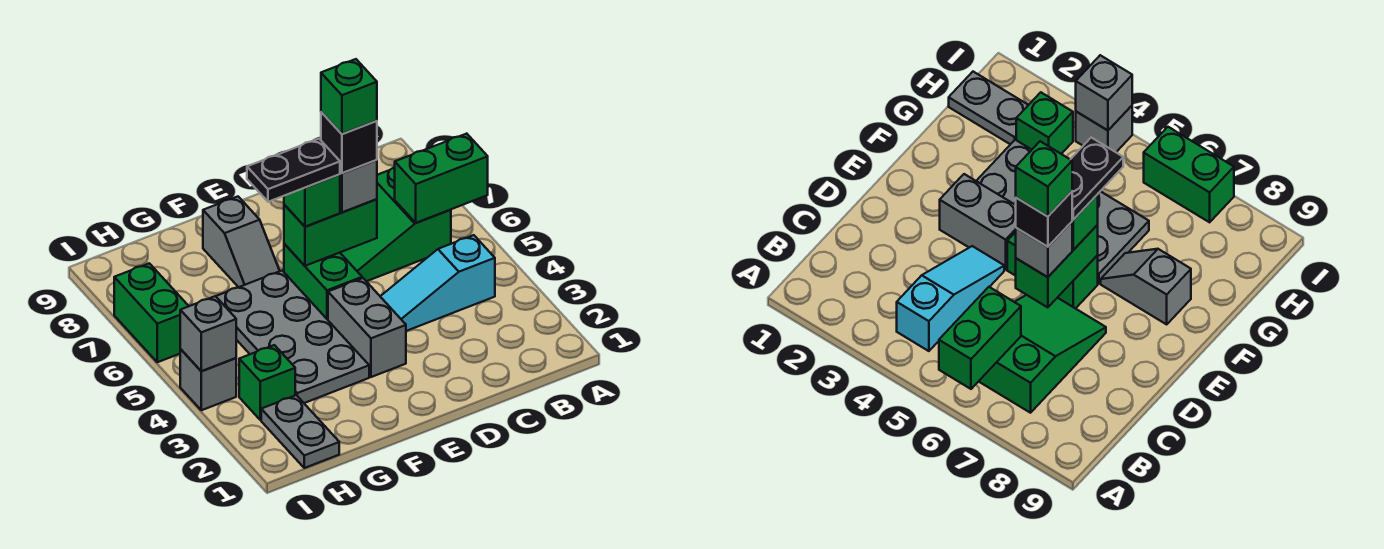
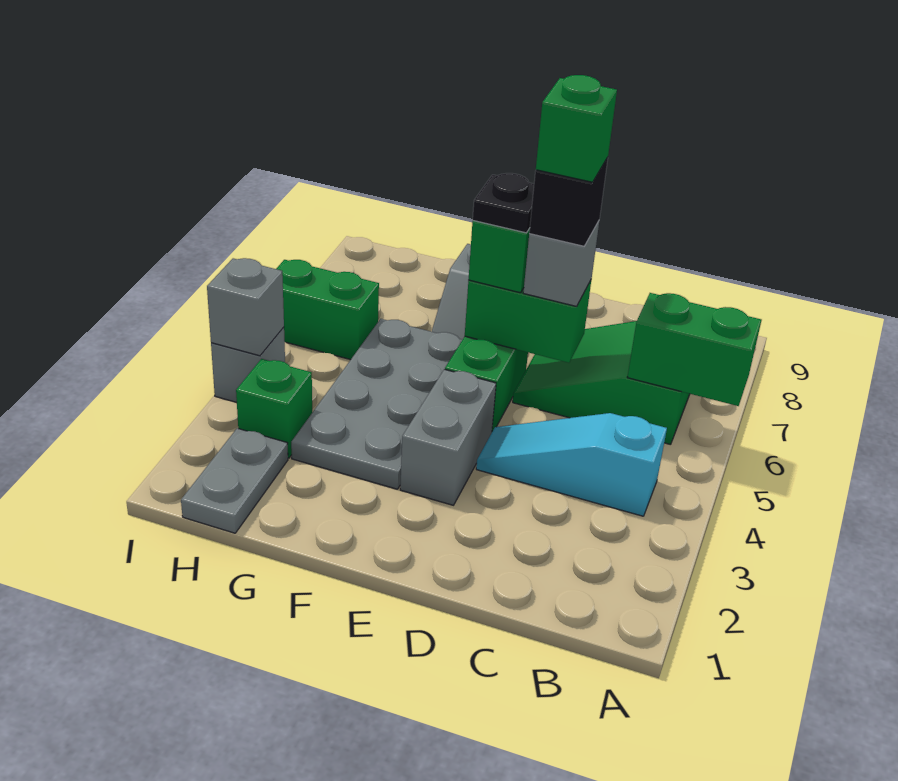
black plate E6:F6 level 4 -> black plate E6 level 4
green brick I6:I7 level 1 -> green brick H6:I6 level 1

